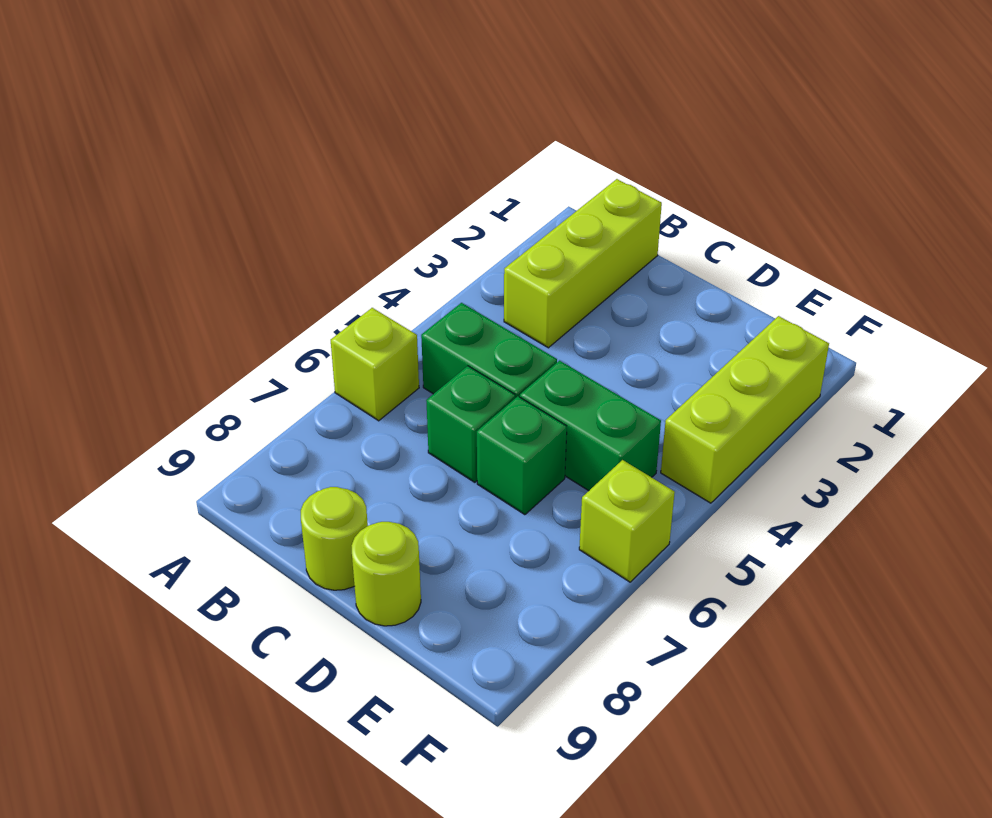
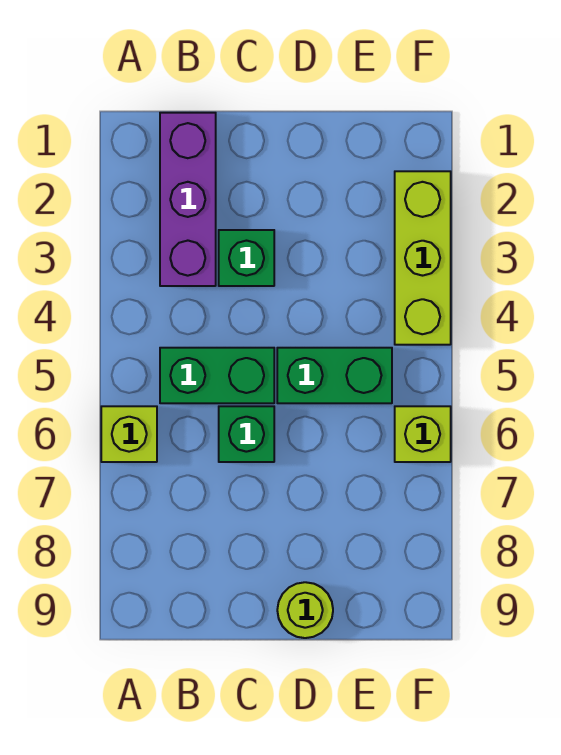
lime brick B1:B3 level 1 -> purple brick B1:B3 level 1
lime round brick C9 level 1 -> none
green brick D6 level 1 -> green brick C3 level 1

